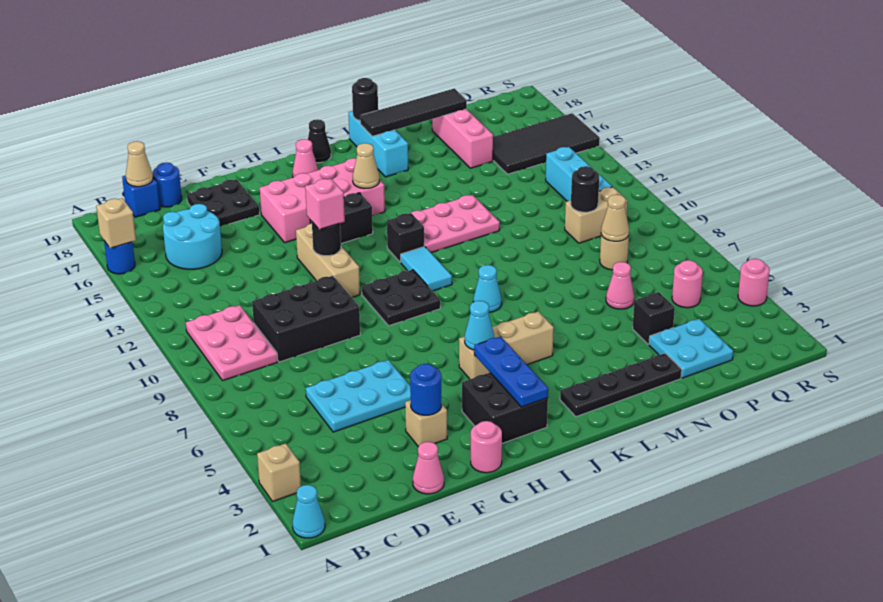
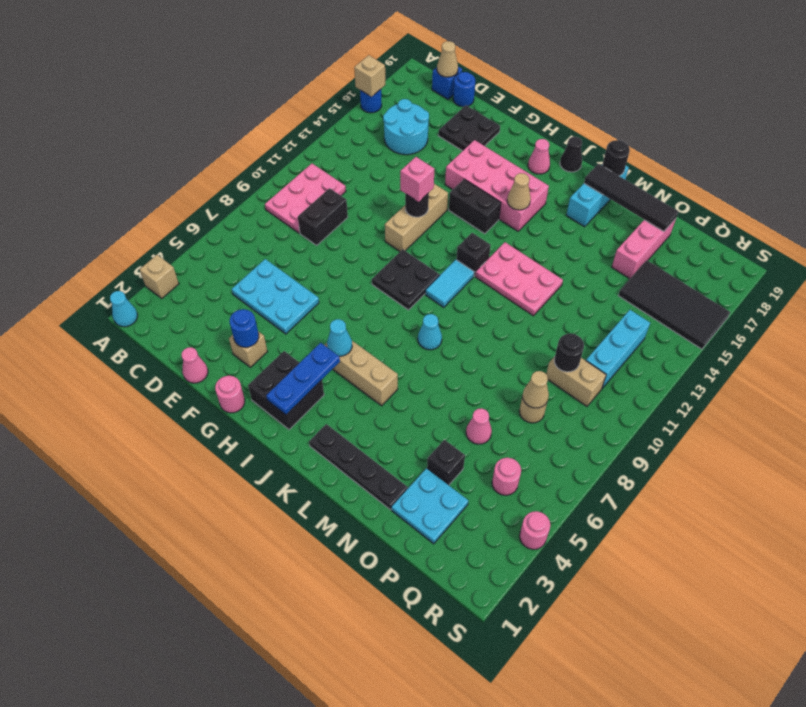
black brick D9:F10 level 1 -> black brick D9:D10 level 1

